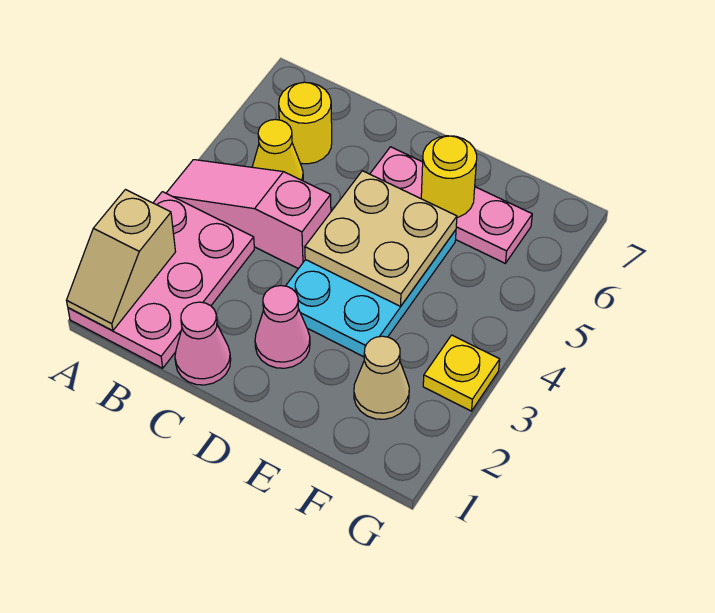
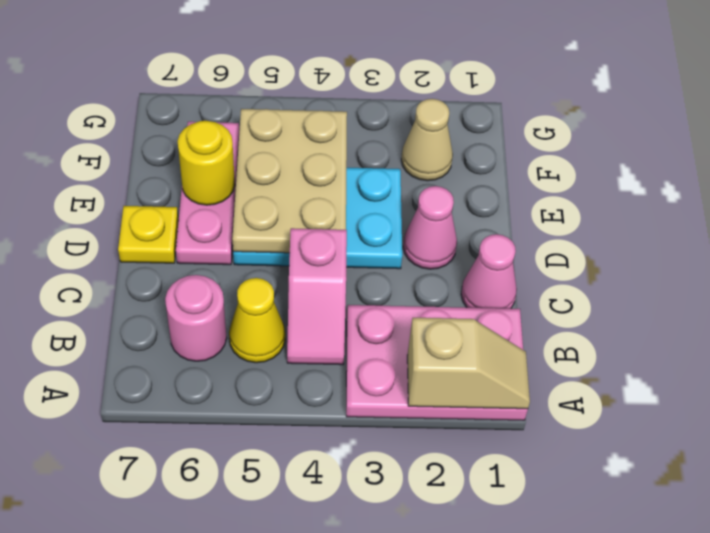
pink slope A4:C4 level 1 top C -> pink slope B4:C4 level 1 top C
yellow round brick B6 level 1 -> pink round brick B6 level 1
tan plate D4:E5 level 2 -> tan plate D4:F5 level 2
yellow plate G3 level 1 -> yellow plate D7 level 1

